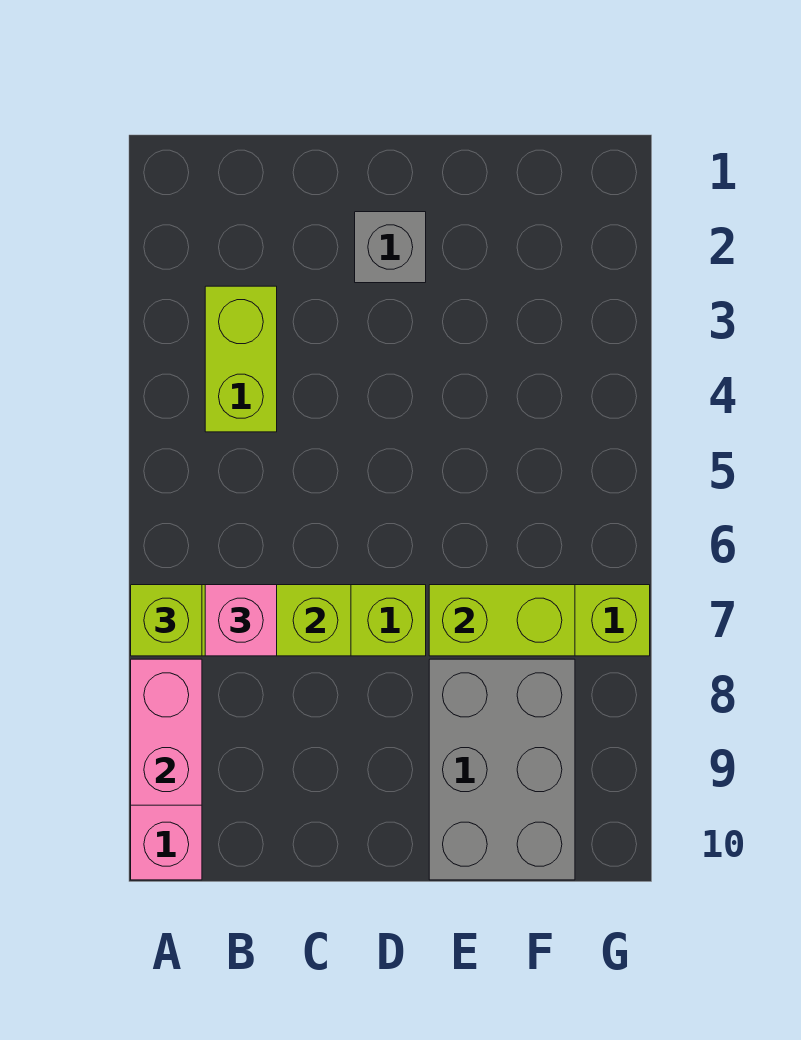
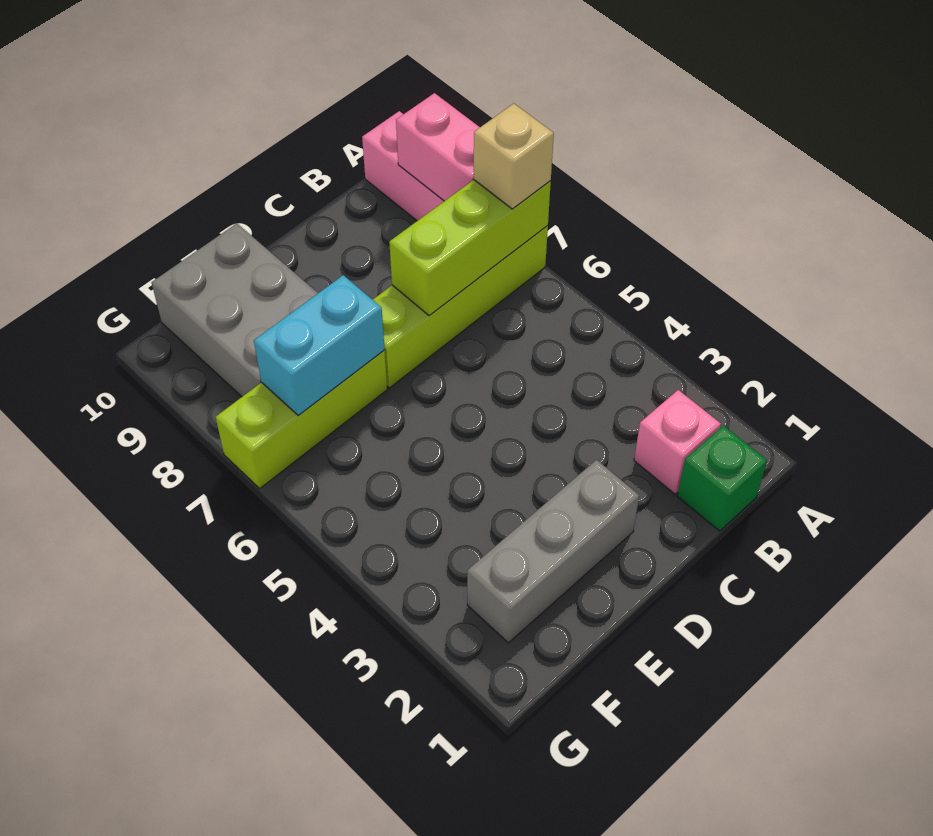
lime brick A7 level 3 -> tan brick A7 level 3
none -> green brick B1 level 1
lime brick B3:B4 level 1 -> none
pink brick B7 level 3 -> pink brick B2 level 1
grey brick D2 level 1 -> grey brick D2:F2 level 1
lime brick E7:F7 level 2 -> cyan brick E7:F7 level 2

